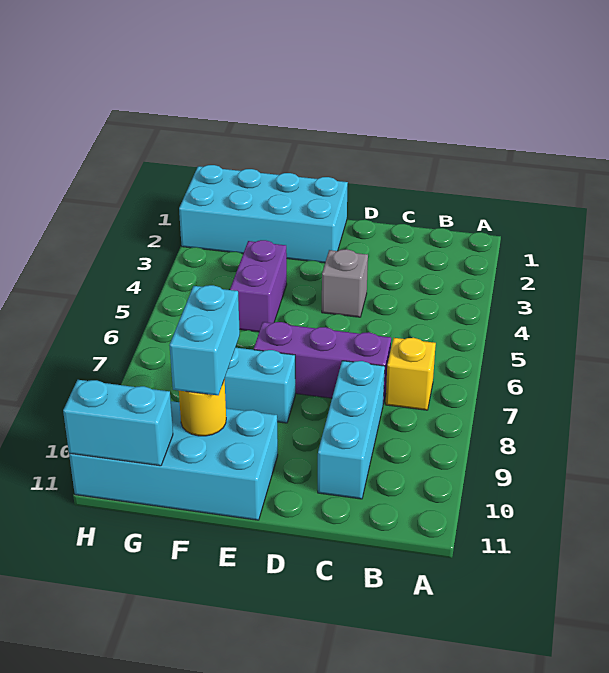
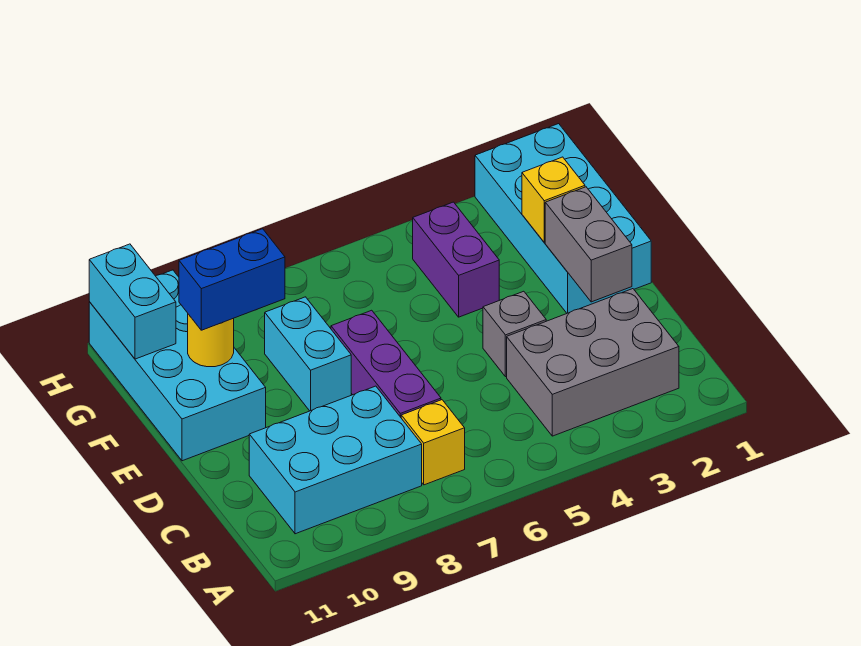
none -> grey brick B2:C4 level 1
cyan brick C8:C10 level 1 -> cyan brick B8:C10 level 1
none -> grey brick D2:E2 level 2
none -> yellow brick F2 level 2
purple brick F4:F5 level 1 -> purple brick F4:G4 level 1
cyan brick F9:F10 level 3 -> blue brick F9:F10 level 3

